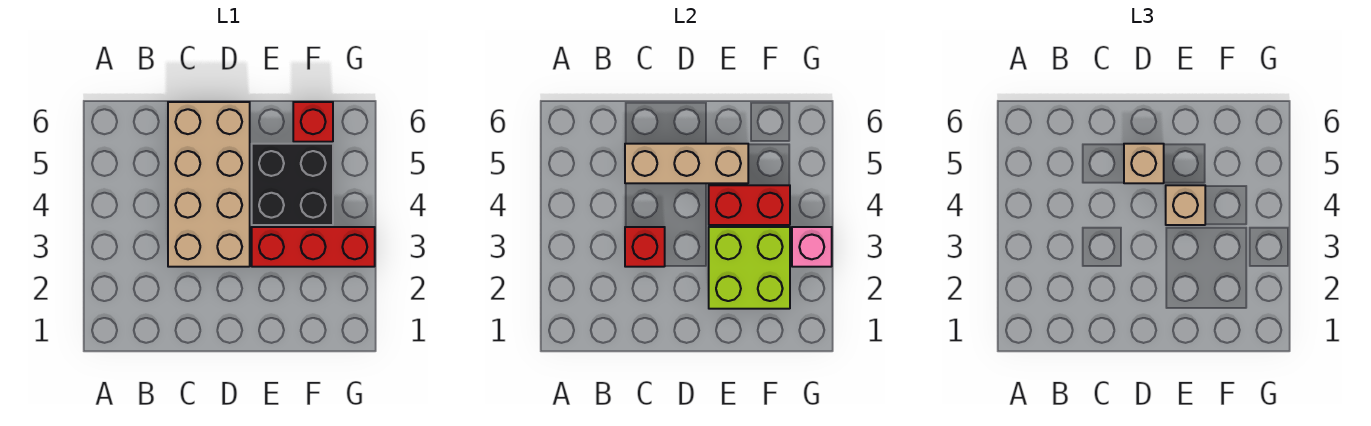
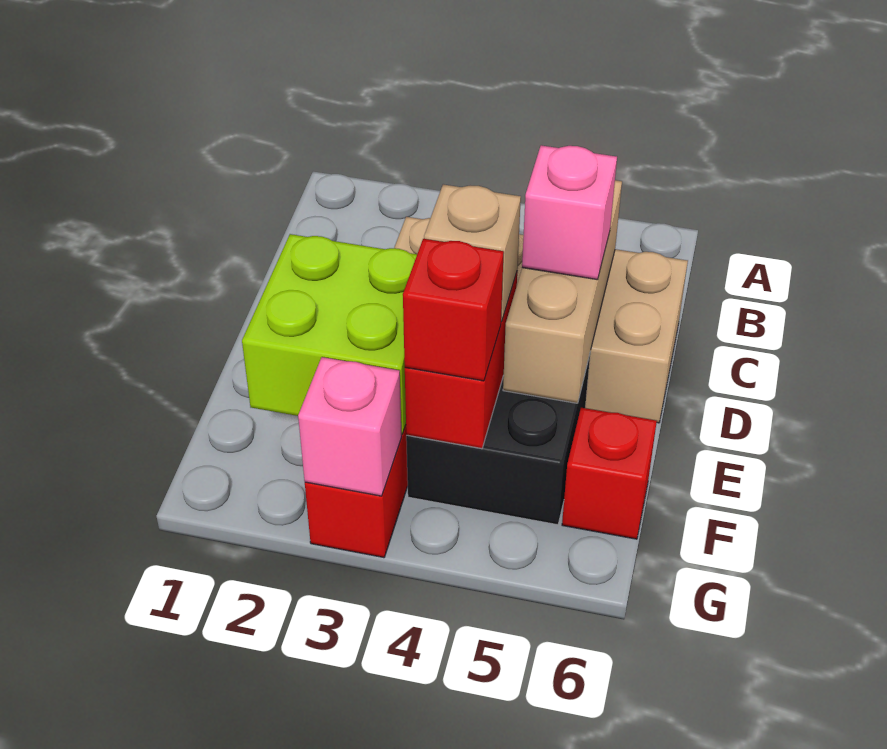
red brick C3 level 2 -> red brick F4 level 3
tan brick D5 level 3 -> pink brick D5 level 3

